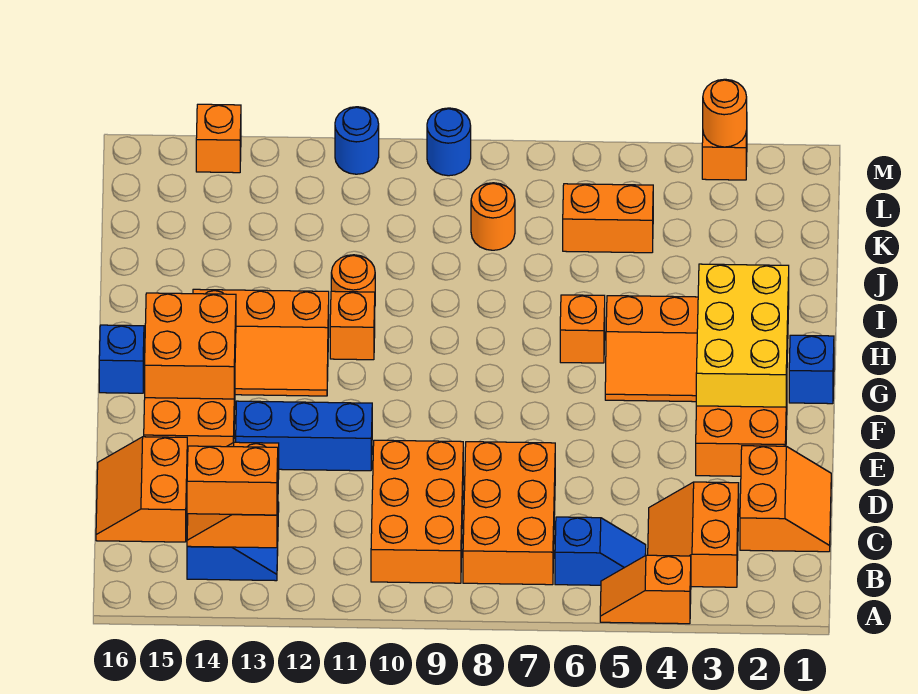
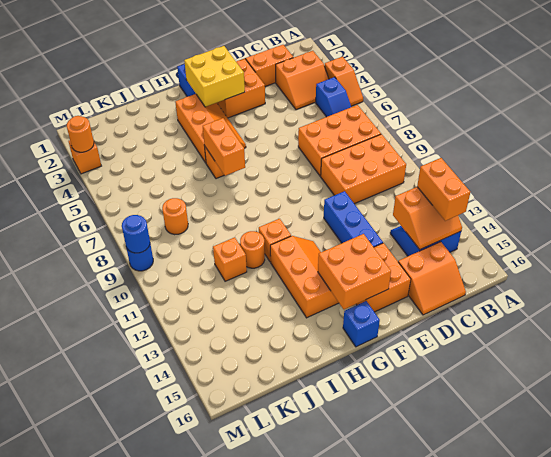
blue slope B5:B6 level 1 top 6 -> blue slope B5:B6 level 1 top 5
yellow brick F2:H3 level 2 -> yellow brick F2:G3 level 2
orange brick K5:K6 level 1 -> orange brick H6:H7 level 2
blue round brick M11 level 1 -> blue round brick M9 level 2
orange brick M14 level 1 -> orange brick J11 level 1

